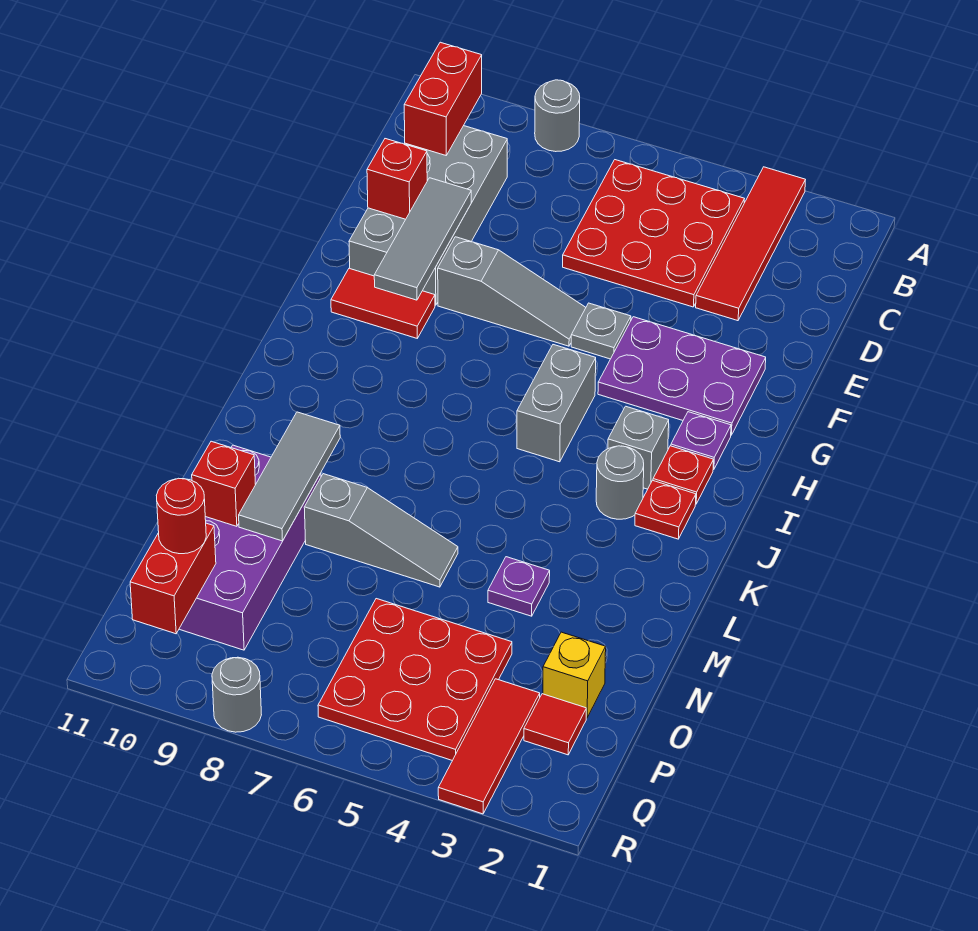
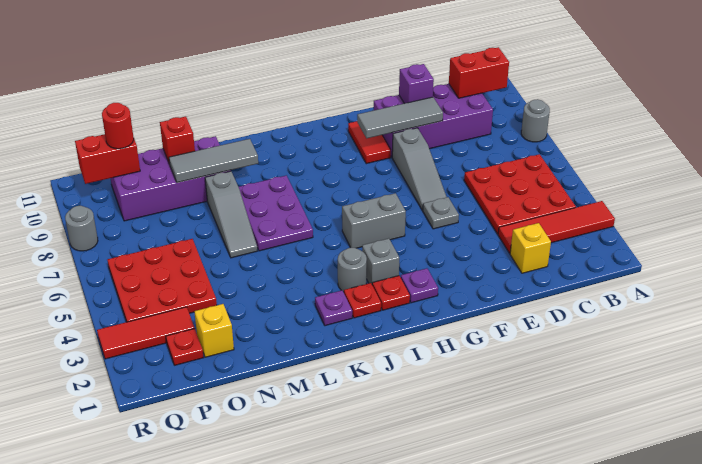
grey brick C9:F10 level 1 -> purple brick C9:F10 level 1
none -> yellow brick D2 level 1
red brick E10 level 2 -> purple brick E10 level 2
purple plate F2:G4 level 1 -> purple plate K6:L8 level 1
purple plate M4 level 1 -> purple plate K2 level 1
red tile P2 level 1 -> red plate P2 level 1

